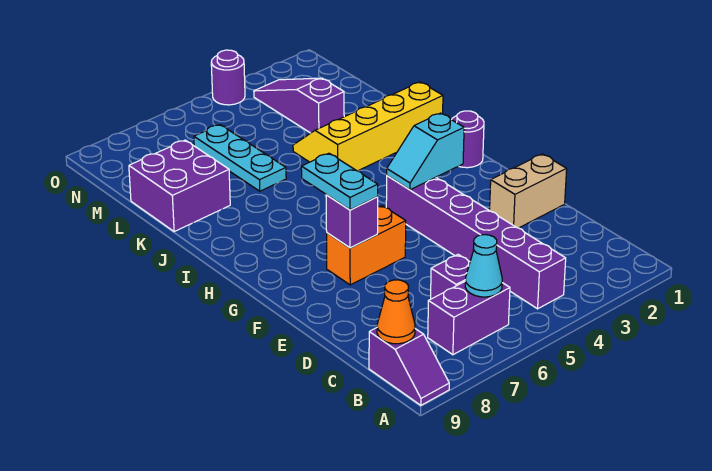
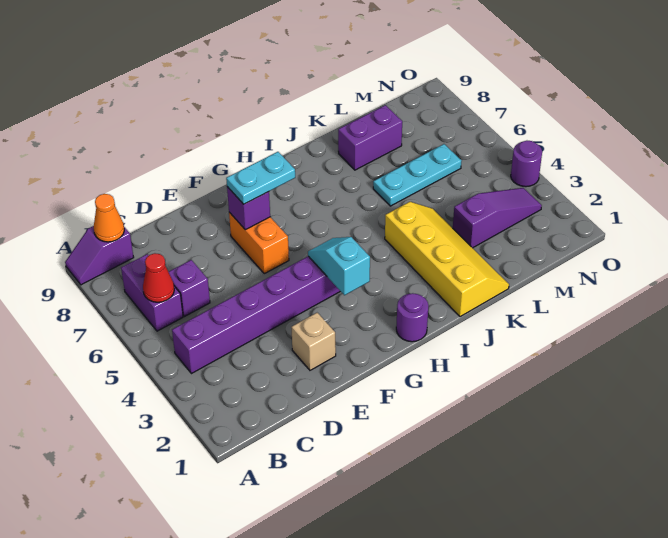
cyan cone B6 level 2 -> red cone B6 level 2
tan brick E1:E2 level 1 -> tan brick E2 level 1
purple brick K8:L9 level 1 -> purple brick K8:L8 level 1

